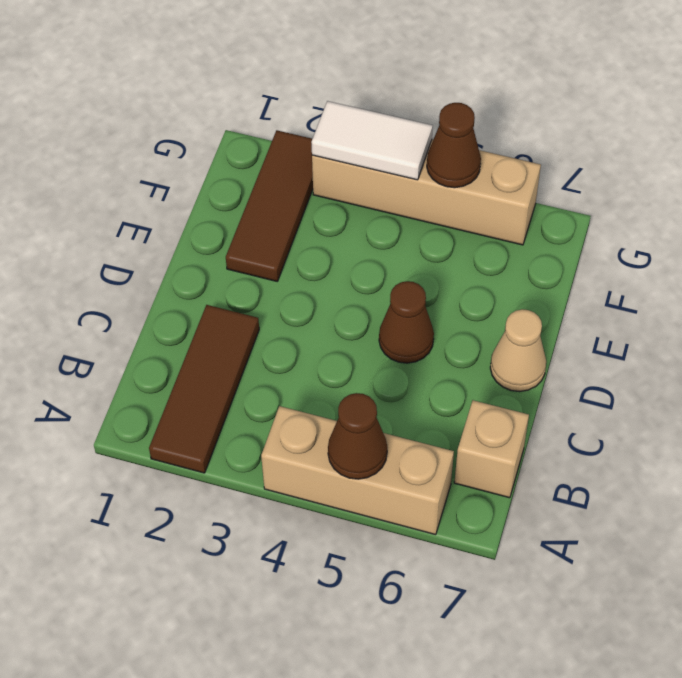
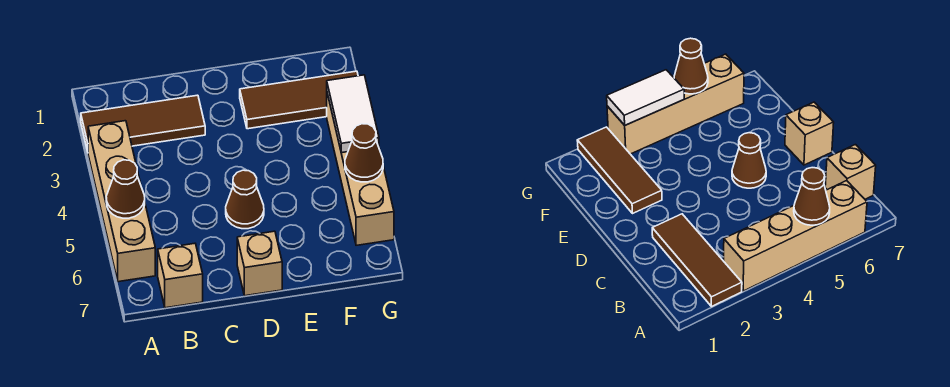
tan brick A4:A6 level 1 -> tan brick A3:A6 level 1
tan cone D7 level 1 -> tan brick D7 level 1

